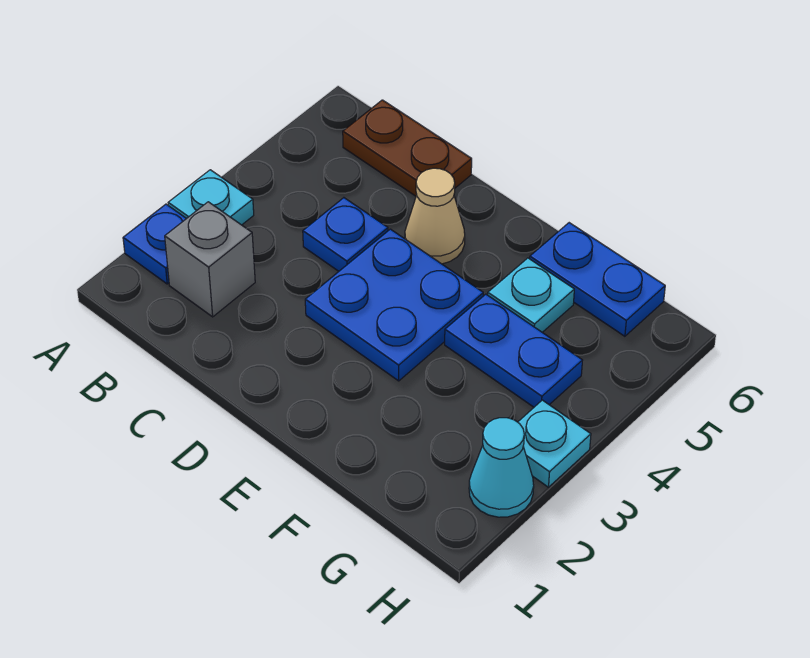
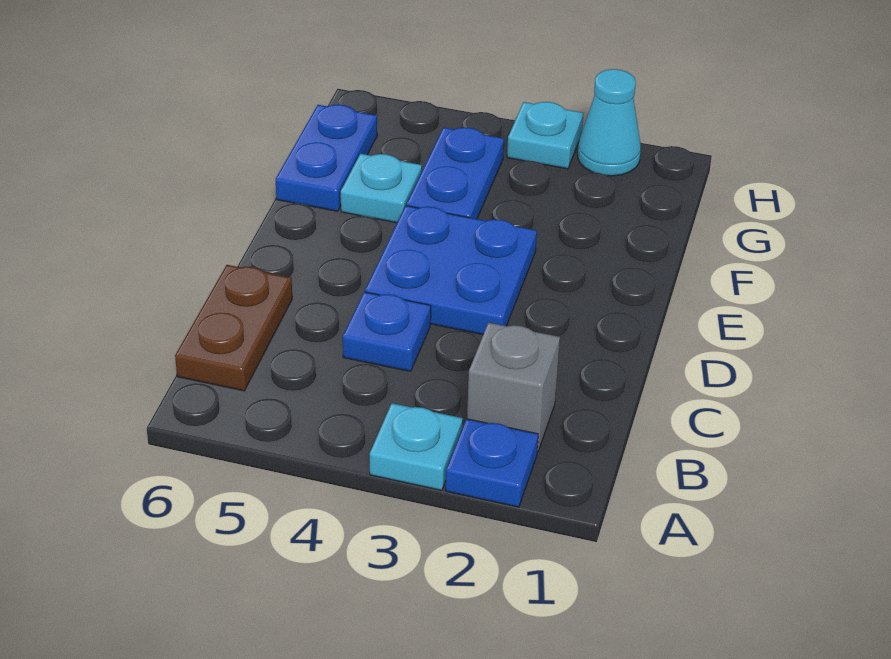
tan cone D5 level 1 -> none

